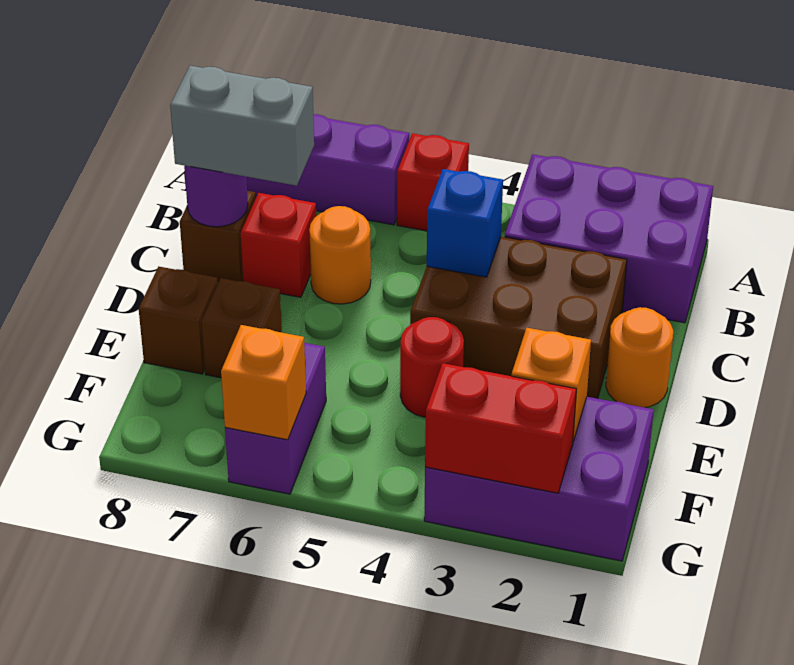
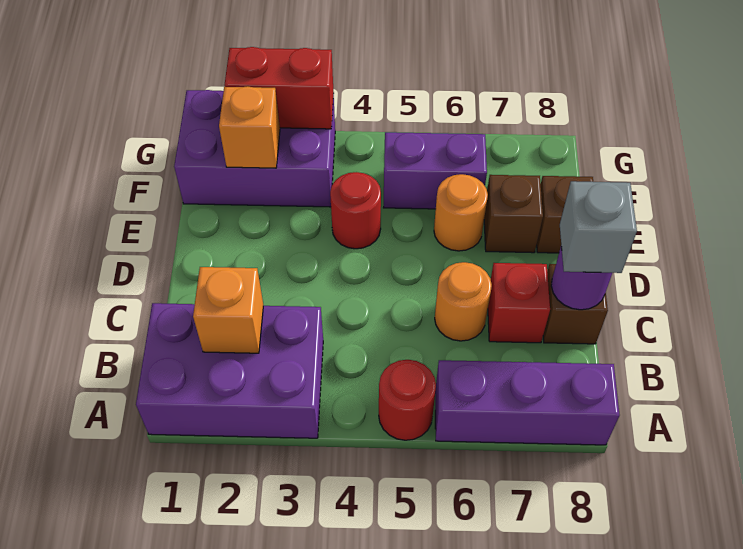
red brick A5 level 1 -> red round brick A5 level 1
brown brick C2:D4 level 1 -> none
blue brick C4 level 2 -> none
grey brick C7:C8 level 3 -> grey brick C8 level 3
orange round brick D1 level 1 -> orange round brick E6 level 1
purple brick F6:G6 level 1 -> purple brick F5:F6 level 1
orange brick G6 level 2 -> orange brick B2 level 2

